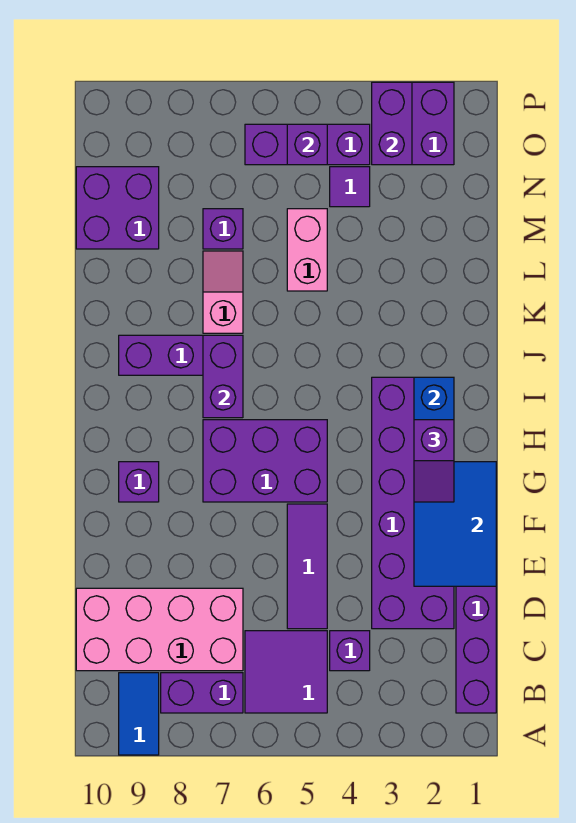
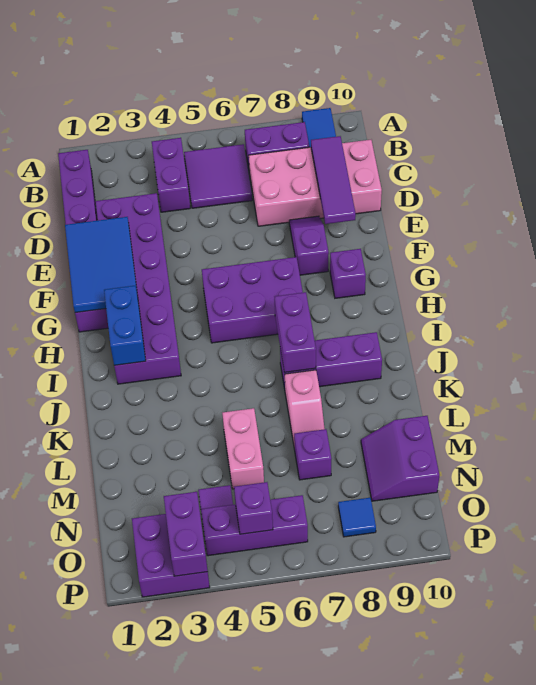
purple brick C4 level 1 -> purple brick B4:C4 level 1
purple tile D5:F5 level 1 -> purple tile C9:E9 level 2
purple slope G2:H2 level 3 top H -> purple slope E8:F8 level 1 top F
purple brick M9:N10 level 1 -> purple slope M9:N10 level 1 top 10
none -> blue tile O8 level 1

